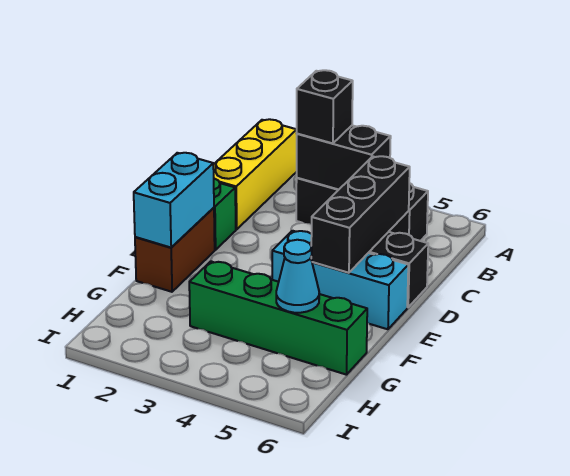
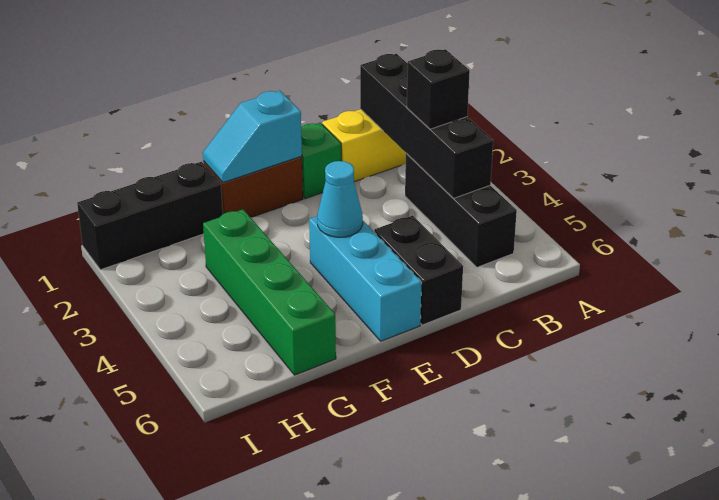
black brick B3:B4 level 2 -> black brick B1:B4 level 2
black brick C5:E5 level 2 -> black brick G1:I1 level 1
cyan brick E1:F1 level 2 -> cyan slope E1:F1 level 2 top E
cyan cone G5 level 2 -> cyan cone E4 level 2

